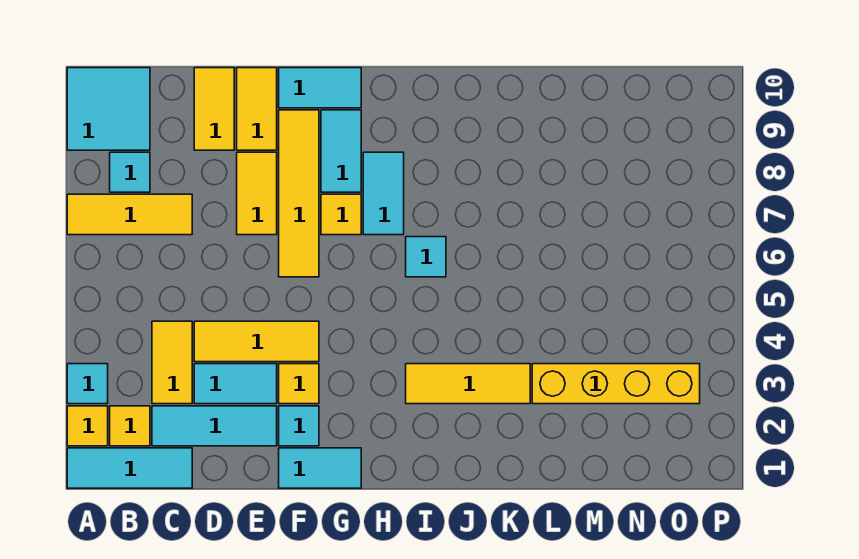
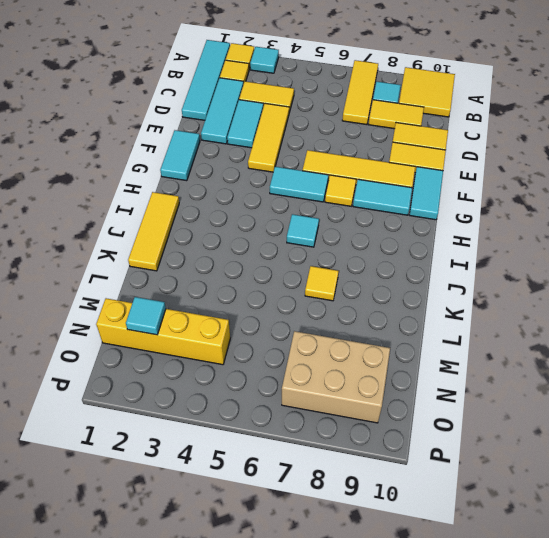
cyan tile A1:C1 level 1 -> cyan tile A1:D1 level 1
cyan tile A9:B10 level 1 -> yellow tile A9:B10 level 1
yellow tile E7:E8 level 1 -> yellow tile C8:C9 level 1
cyan tile F2 level 1 -> cyan tile N2 level 2
yellow tile F3 level 1 -> yellow tile K7 level 1
cyan tile H7:H8 level 1 -> cyan tile G5:G6 level 1
yellow tile I3:K3 level 1 -> yellow tile I1:K1 level 1
yellow brick L3:O3 level 1 -> yellow brick N1:N4 level 1
none -> tan brick N7:O9 level 1

